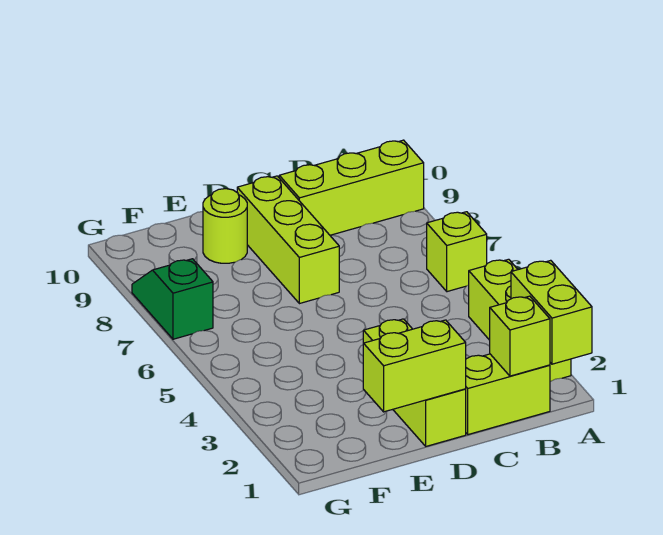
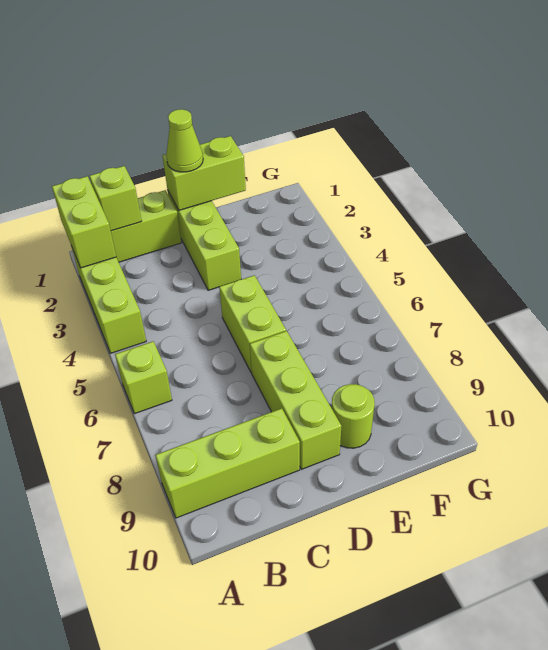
none -> lime cone D1 level 3
none -> lime brick D5:D6 level 1
green slope G7:G8 level 1 top 7 -> none

